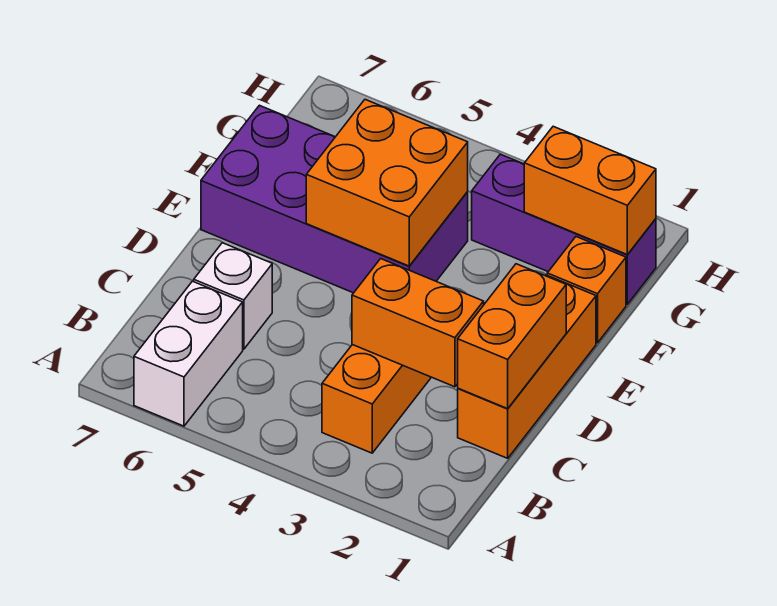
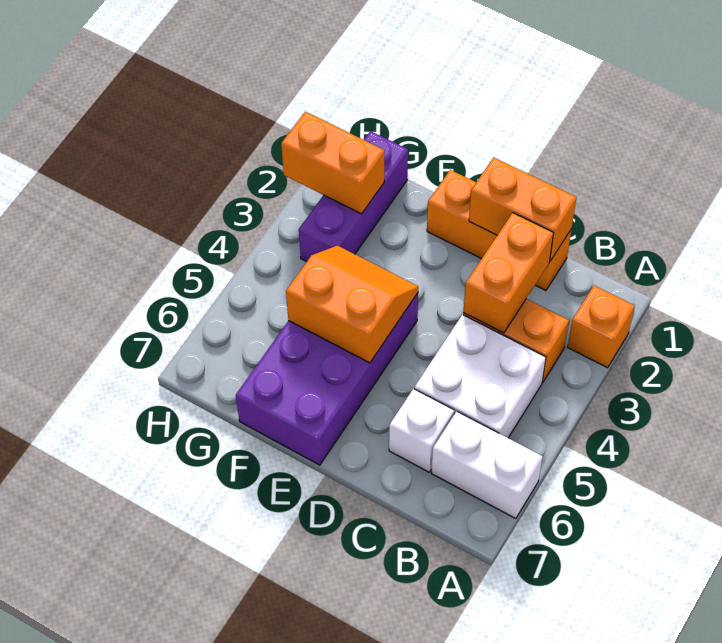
none -> white brick B4:C5 level 1
orange brick E4:F5 level 2 -> orange slope E4:F5 level 2 top 5
orange brick F1 level 1 -> orange brick A2 level 1
orange brick G1:G2 level 2 -> orange brick G2:H2 level 2

